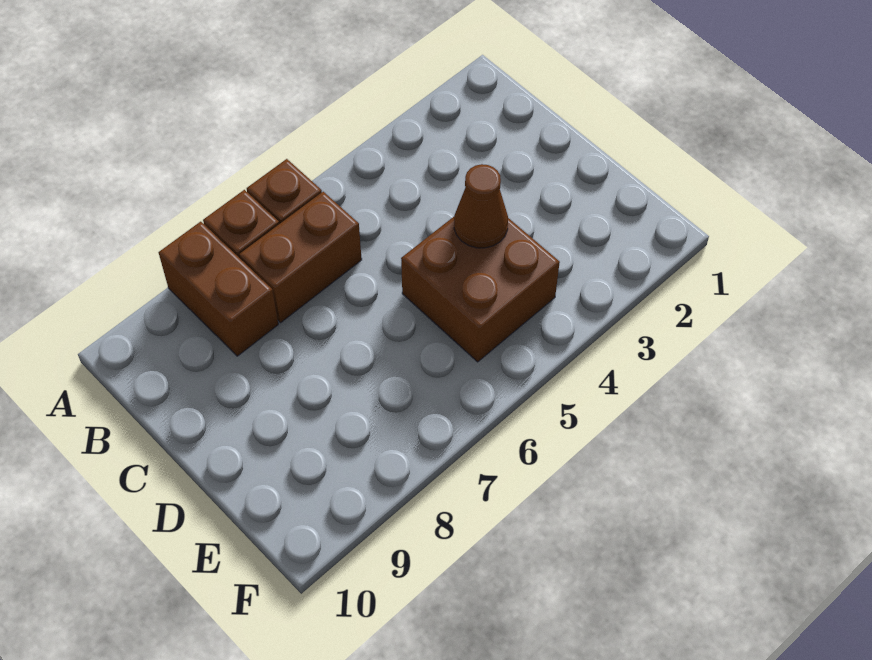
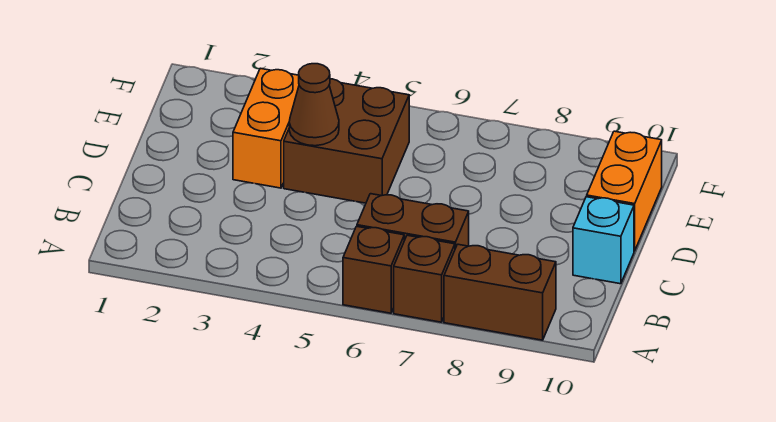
brown brick A8:B8 level 1 -> brown brick A8:A9 level 1
none -> cyan brick C10 level 1
none -> orange brick D3:E3 level 1
none -> orange brick D10:E10 level 1

